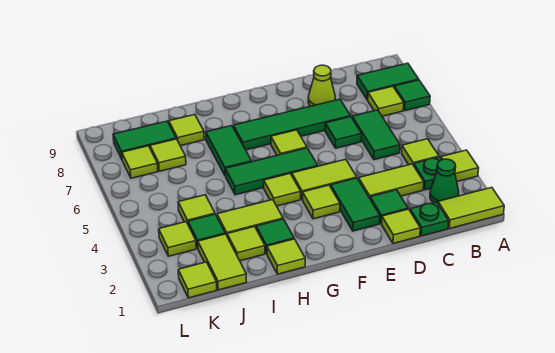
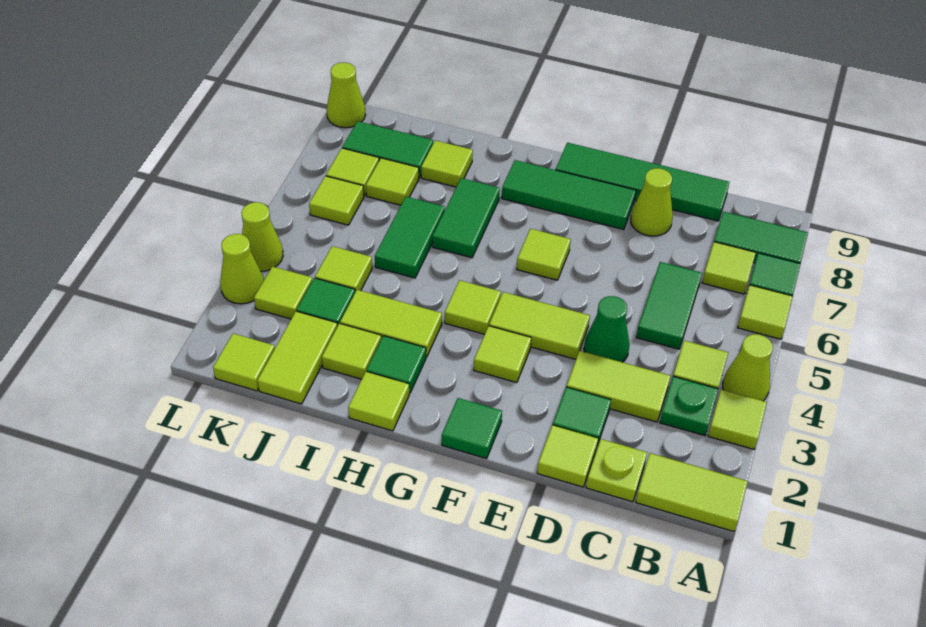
none -> lime cone A4 level 1
none -> lime tile A6 level 1
green cone B2 level 1 -> green cone D4 level 1
green plate C1 level 1 -> lime plate C1 level 1
green tile D6 level 1 -> green tile F1 level 1
green tile D7:G7 level 1 -> green tile C9:F9 level 1
green tile E2:E3 level 1 -> green tile I5:I6 level 1
green tile F5:H5 level 1 -> green tile E8:G8 level 1
none -> lime tile K6 level 1
none -> lime cone L3 level 1
none -> lime cone L4 level 1
none -> lime cone L9 level 1

